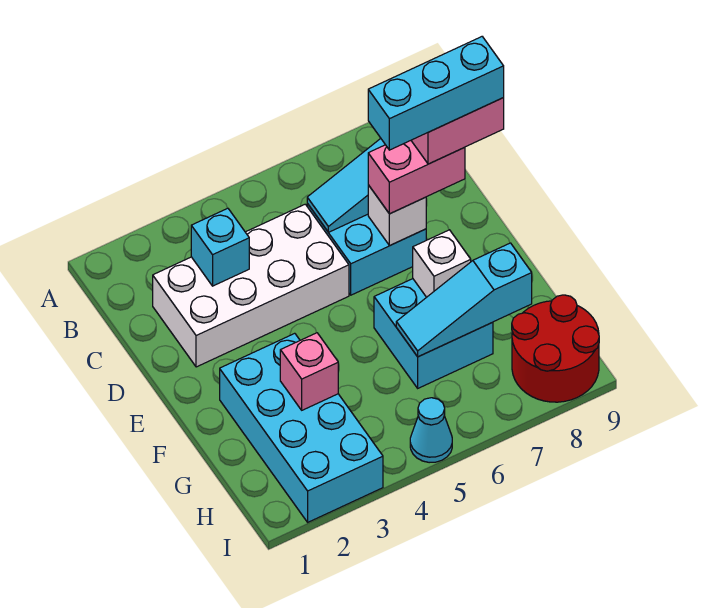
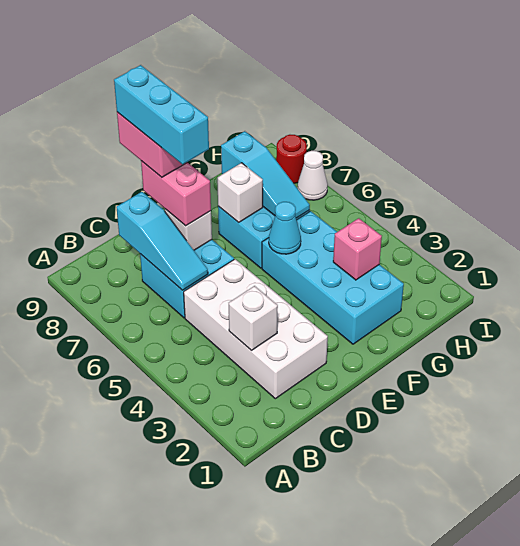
cyan brick C3 level 2 -> white brick C3 level 2
cyan brick F2:I3 level 1 -> cyan brick F2:G5 level 1
red round brick H8:I9 level 1 -> red round brick I8 level 1
cyan cone I5 level 1 -> cyan cone F5 level 2
none -> white cone I7 level 1

